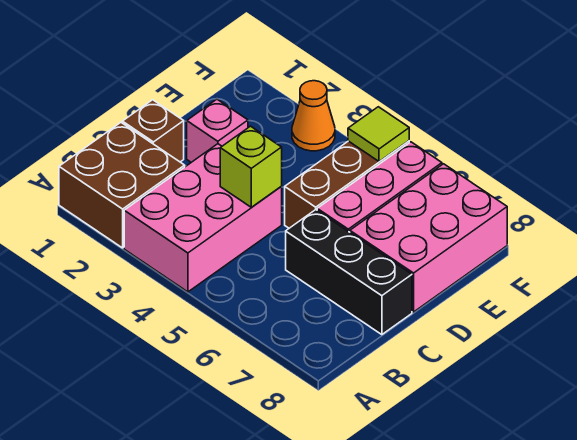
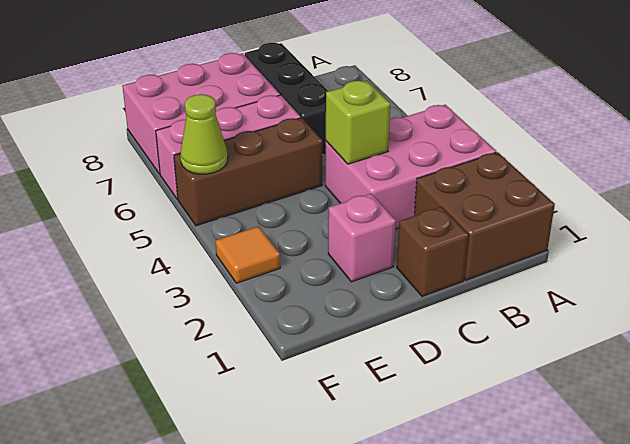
orange cone F3 level 1 -> orange tile F3 level 1
lime tile F5 level 2 -> lime cone F5 level 2

